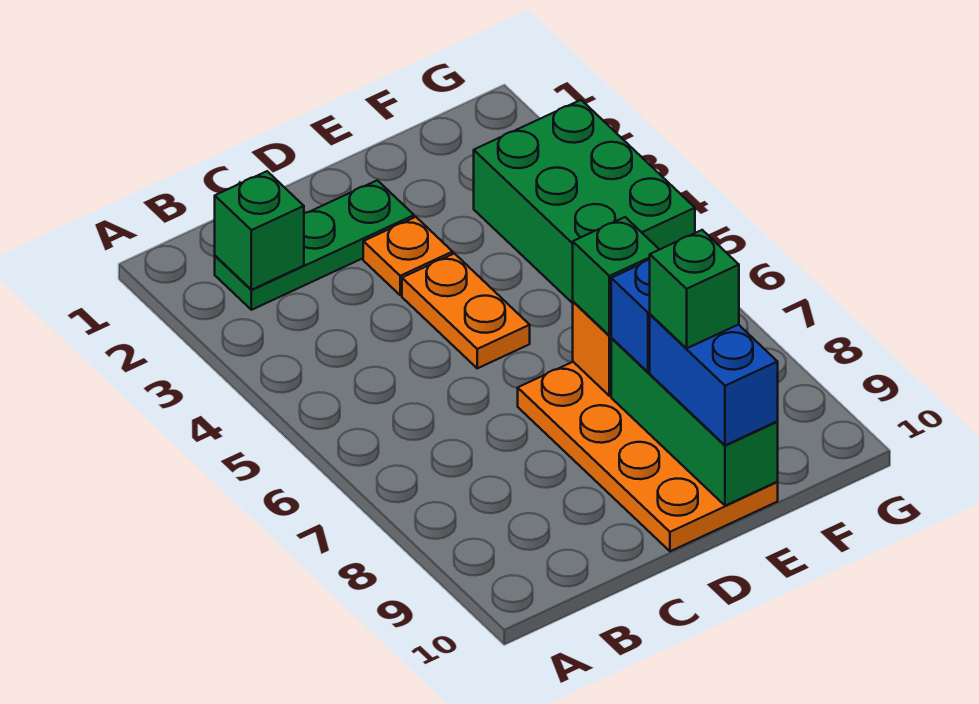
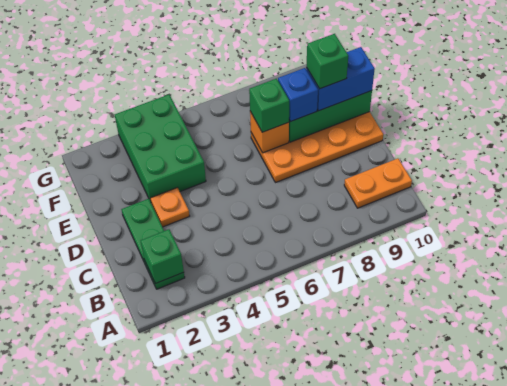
orange plate D4:D5 level 1 -> orange plate B9:B10 level 1
green brick F3:G5 level 1 -> green brick E3:G4 level 1

